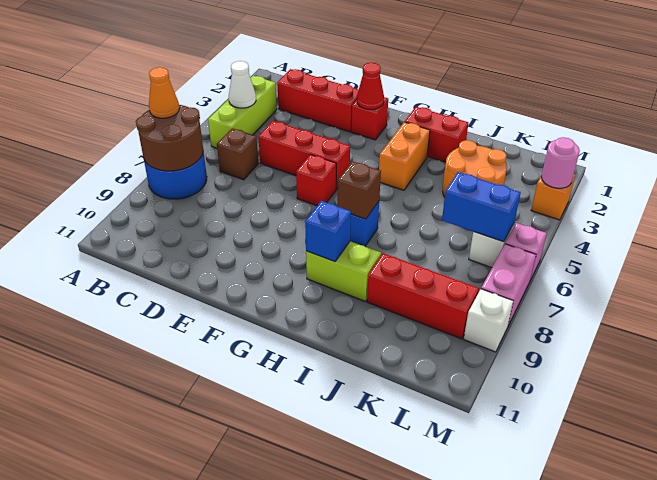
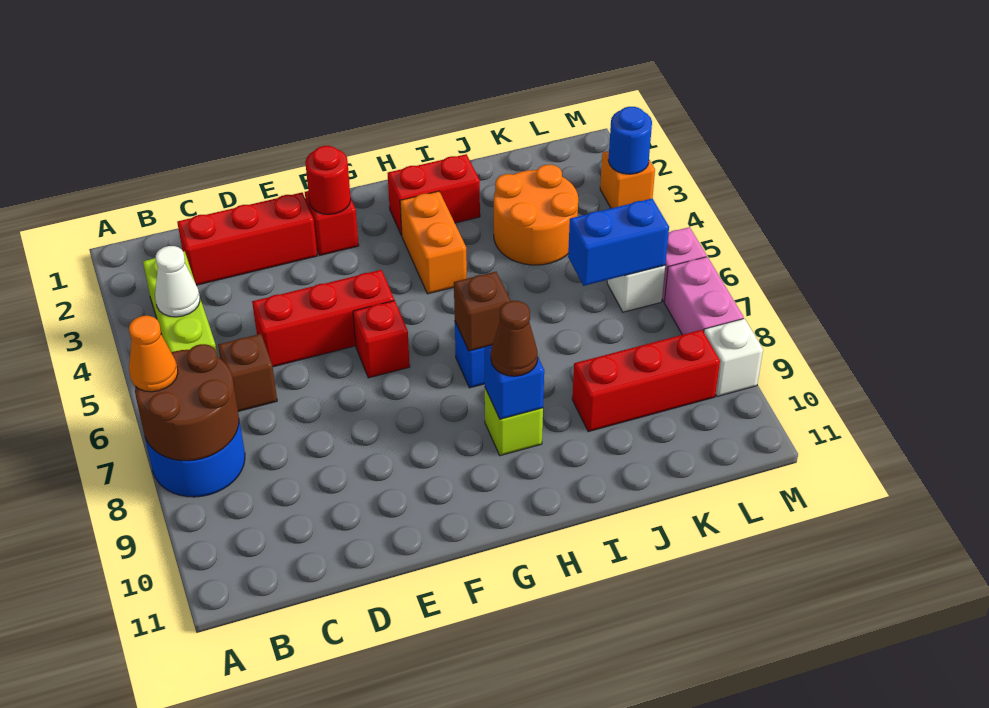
red cone F2 level 2 -> red round brick F2 level 2
lime brick H9:I9 level 1 -> lime brick H9 level 1
none -> brown cone H9 level 3
pink round brick M3 level 2 -> blue round brick M3 level 2

